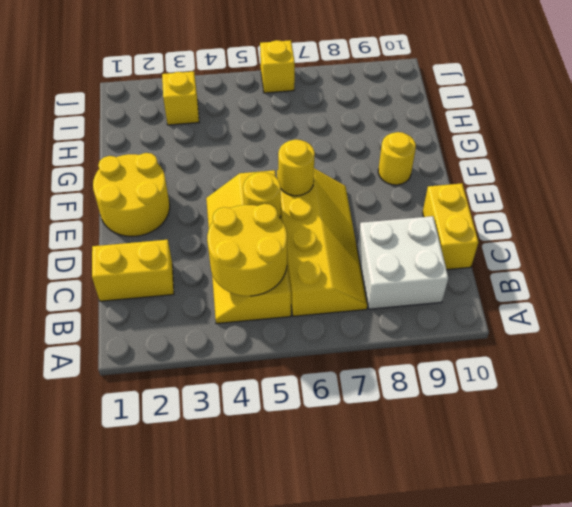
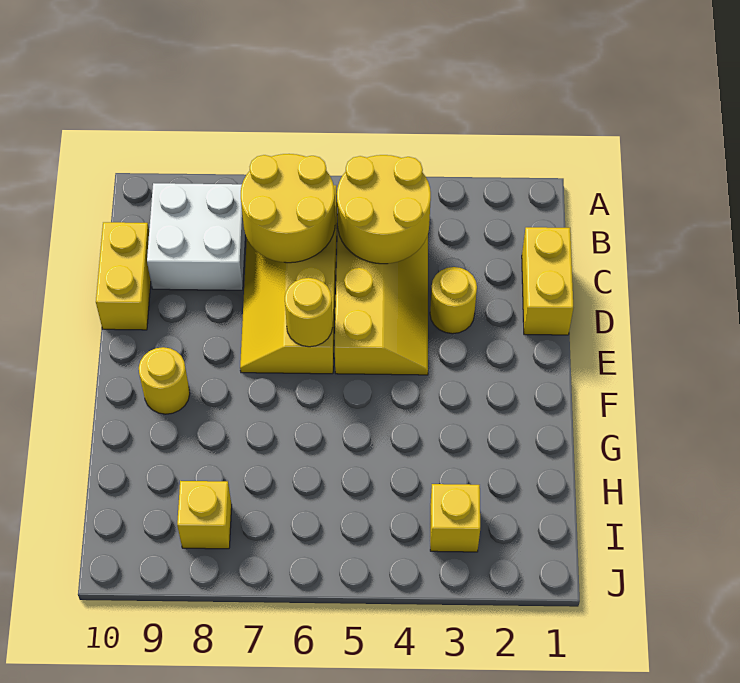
yellow brick C1:C2 level 1 -> yellow brick C1:D1 level 1
yellow round brick D5 level 2 -> yellow round brick D3 level 1
yellow round brick E1:F2 level 1 -> yellow round brick B6:C7 level 2
yellow brick J6 level 1 -> yellow brick I8 level 1

